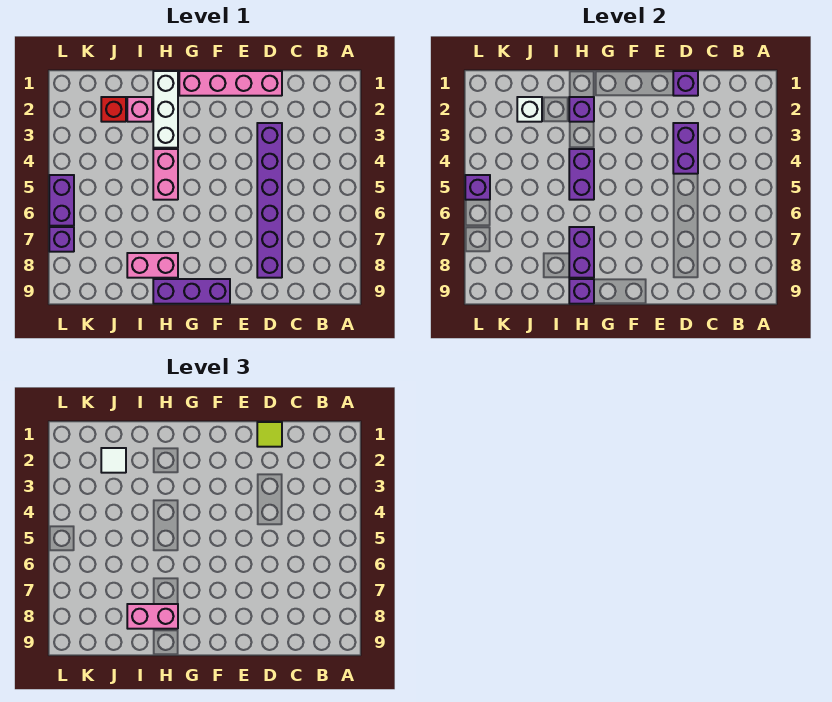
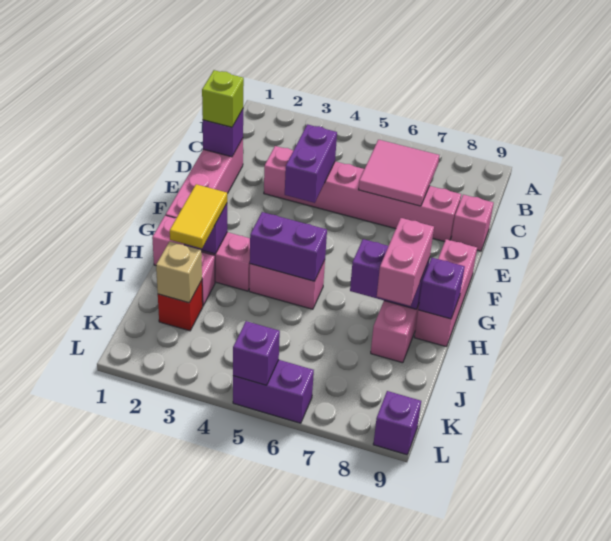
none -> pink tile C6:D7 level 2
lime tile D1 level 3 -> lime brick D1 level 3
purple brick D3:D8 level 1 -> pink brick D3:D8 level 1
purple brick D3:D4 level 2 -> purple brick D4:E4 level 2
none -> pink brick D9 level 1
purple brick F9:H9 level 1 -> pink brick F9:H9 level 1
white brick H1:H3 level 1 -> pink brick H1:H3 level 1
none -> yellow tile H2:I2 level 3
white brick J2 level 2 -> tan brick J2 level 2
white tile J2 level 3 -> none
purple brick L7 level 1 -> purple brick L9 level 1

